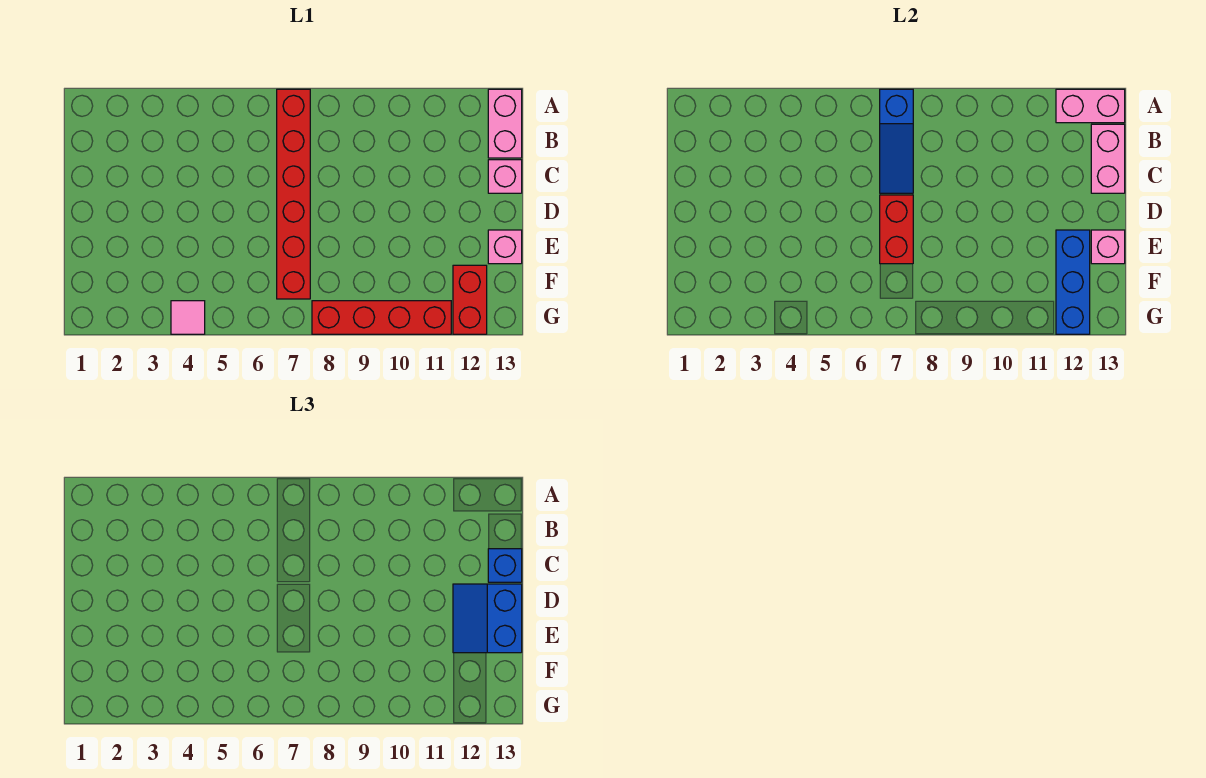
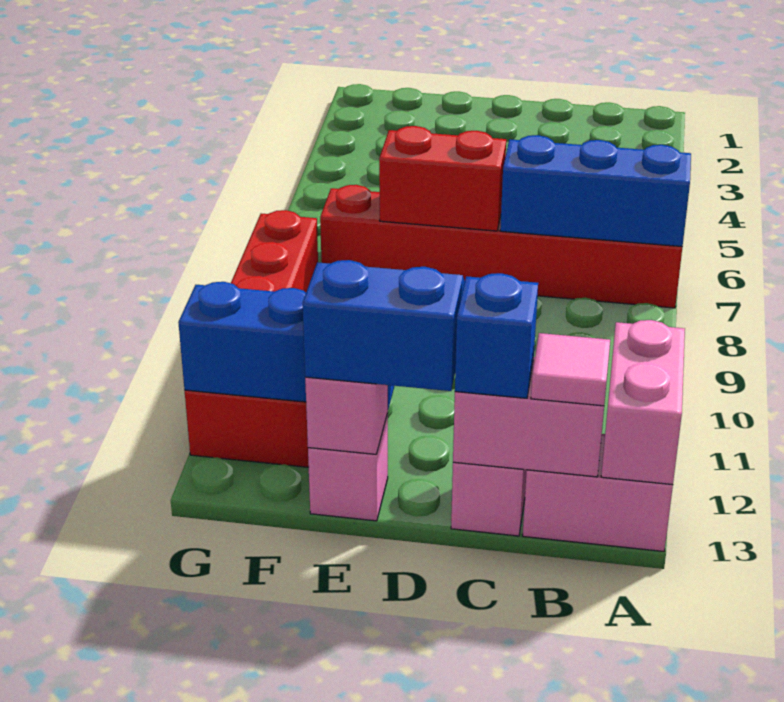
blue slope A7:C7 level 2 top A -> blue brick A7:C7 level 2
pink tile G4 level 1 -> pink tile B13 level 3

